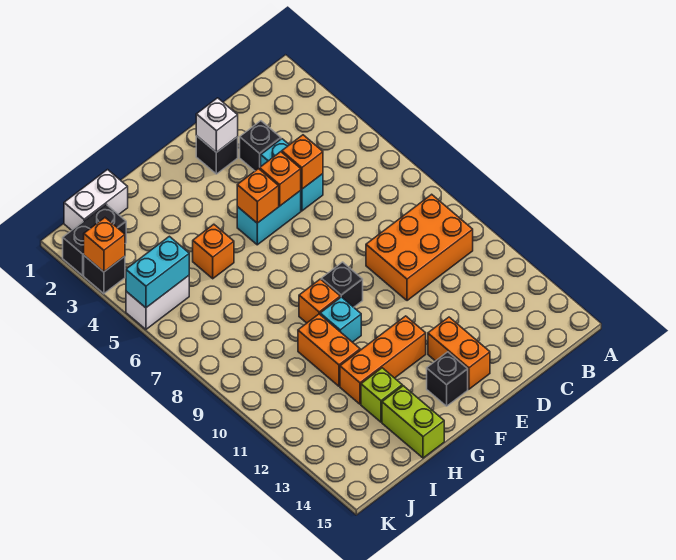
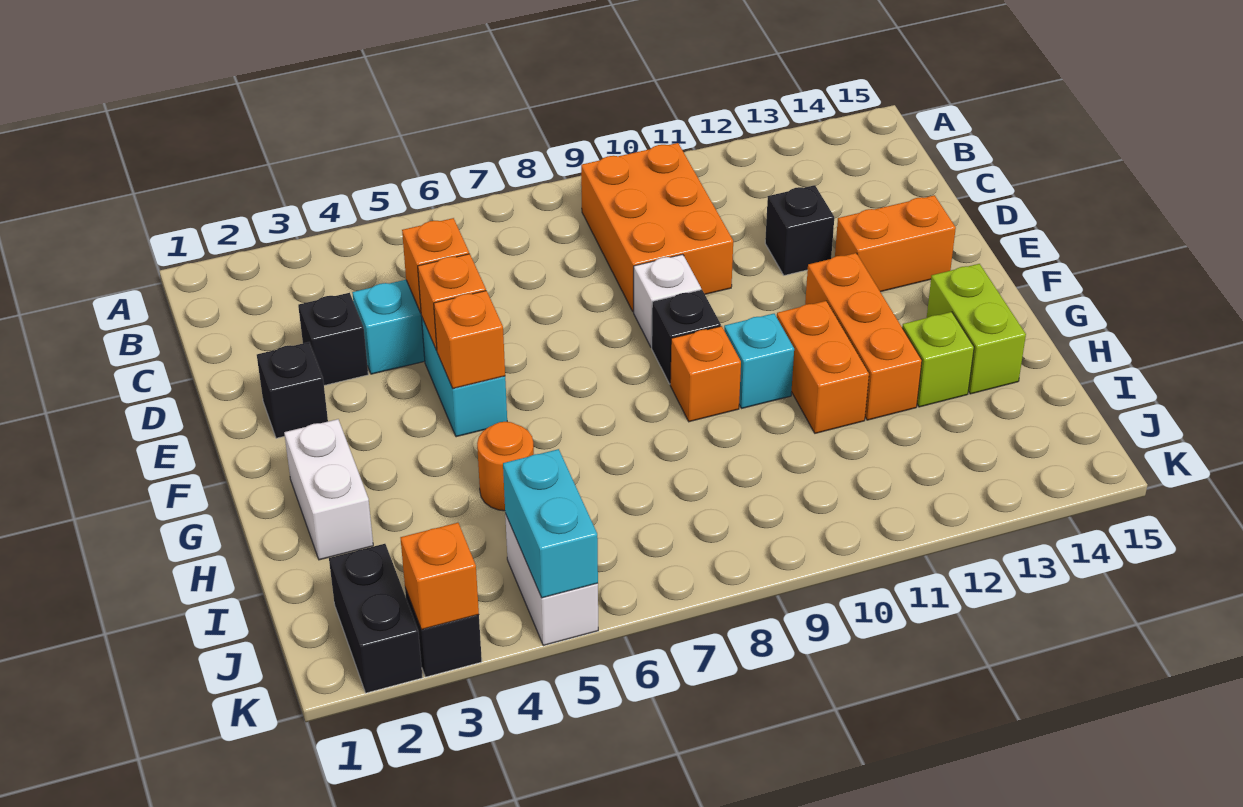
white brick E2 level 2 -> white brick E9 level 1
black brick F14 level 1 -> black brick D12 level 1
orange brick H5 level 1 -> orange round brick H5 level 1
orange brick H10:H11 level 1 -> orange brick G11:H11 level 1
lime brick H14:H15 level 1 -> lime brick G14:H14 level 1
white brick I1:J1 level 1 -> white brick G2:H2 level 1

